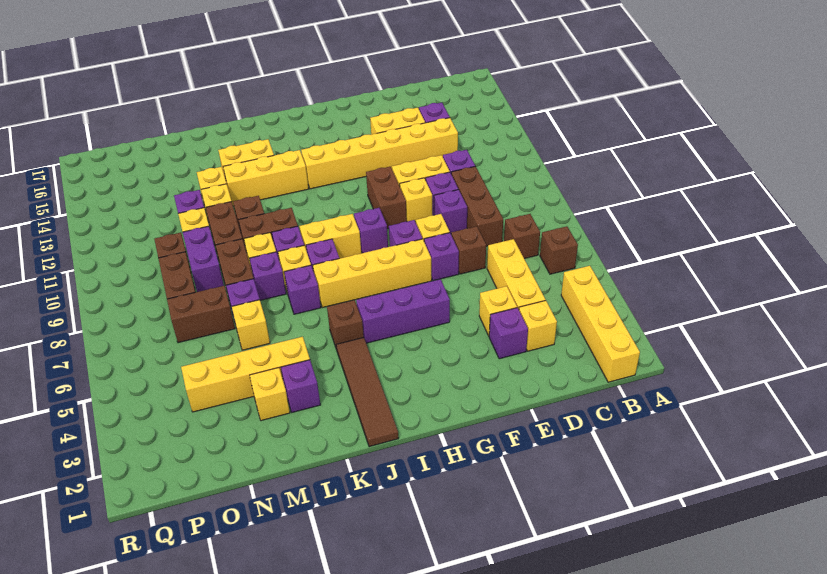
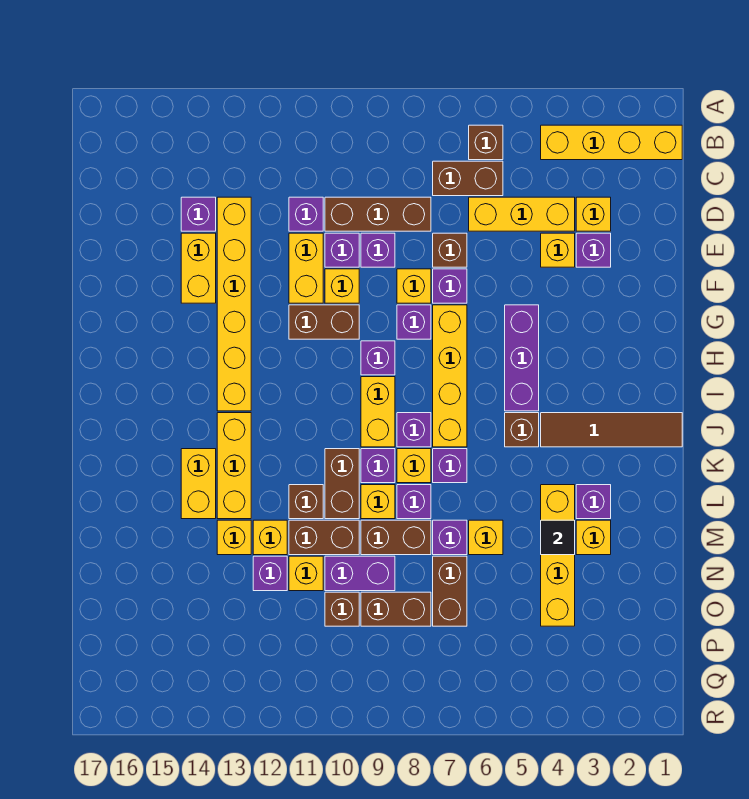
brown brick C7 level 1 -> brown brick C6:C7 level 1
none -> black tile M4 level 2

